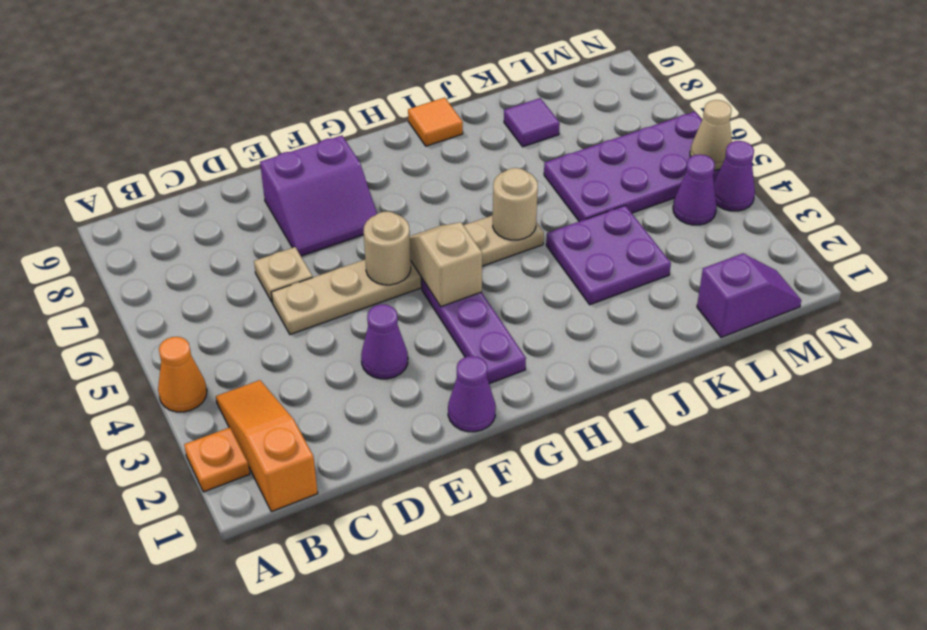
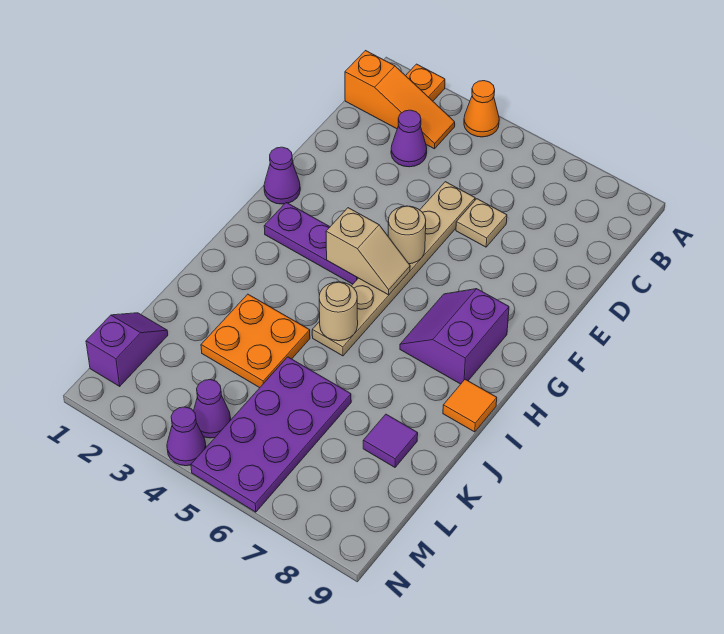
purple cone E3 level 1 -> purple cone C3 level 1
purple slope E7:F8 level 1 top 8 -> purple slope G7:H8 level 1 top 8
purple plate J3:K4 level 1 -> orange plate J3:K4 level 1
purple slope L1:M1 level 1 top L -> purple slope L1:M1 level 1 top M
tan cone N5 level 2 -> none

